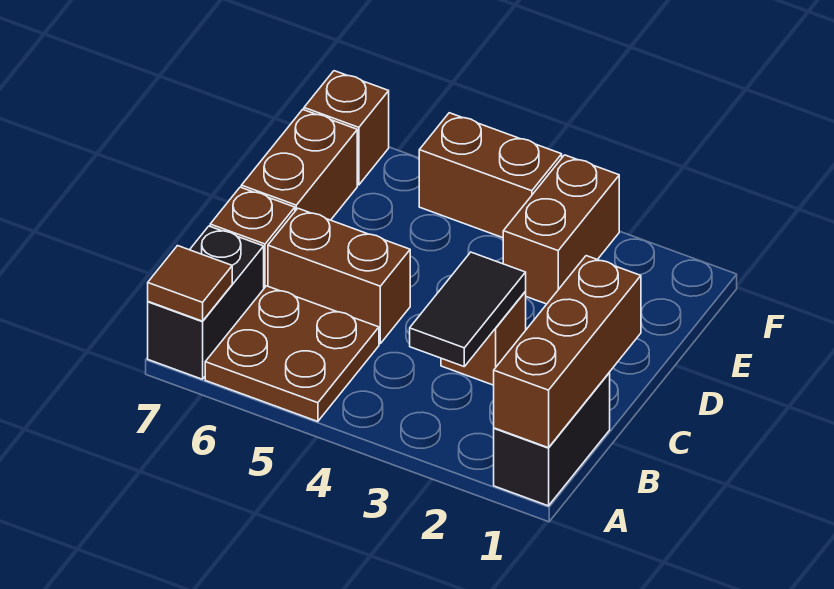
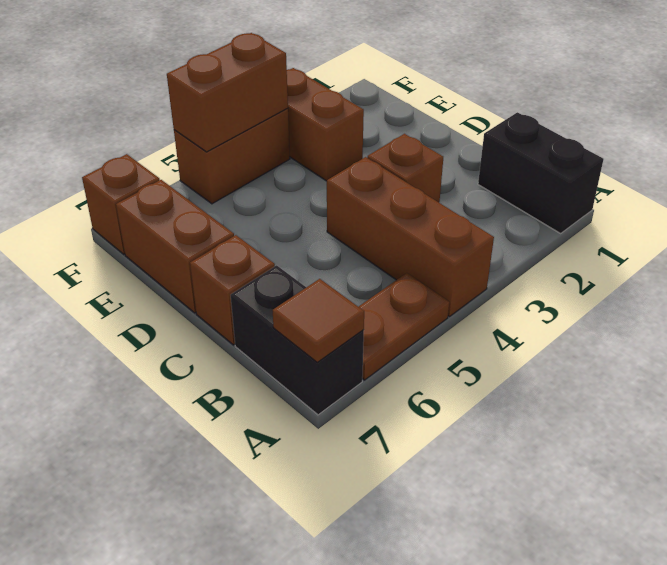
brown brick A1:C1 level 2 -> brown brick A4:C4 level 1
brown plate A5:B6 level 1 -> brown plate A5:A6 level 1
black tile B3:C3 level 2 -> none
brown brick C5:C6 level 1 -> brown brick F4:F5 level 2

